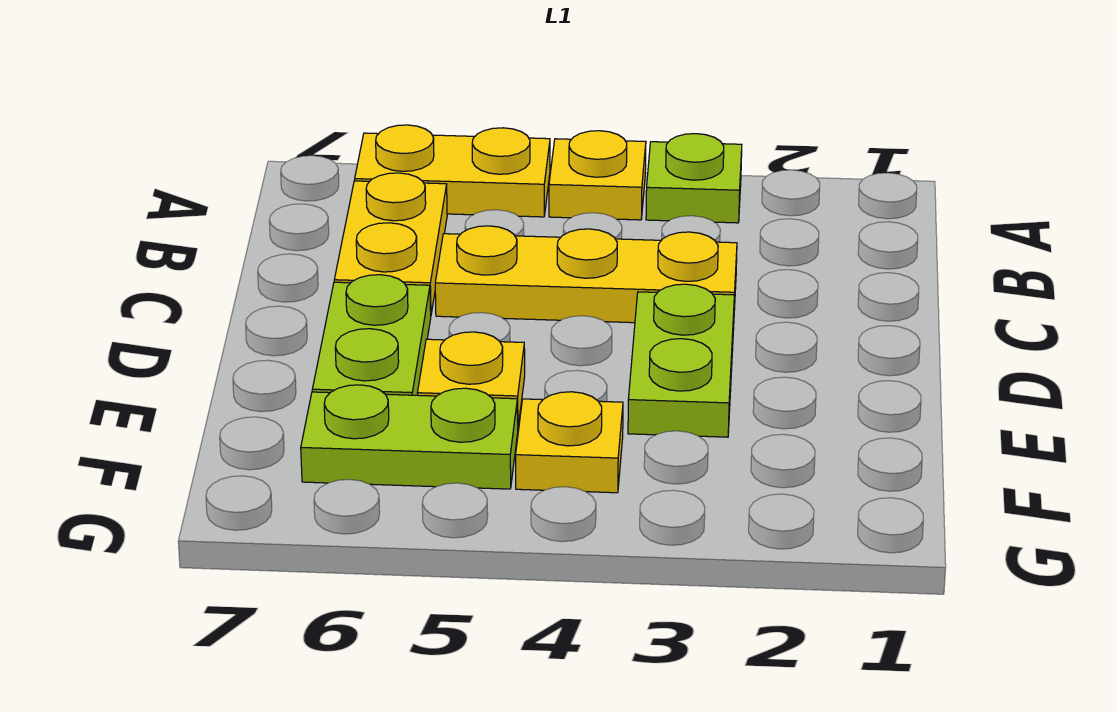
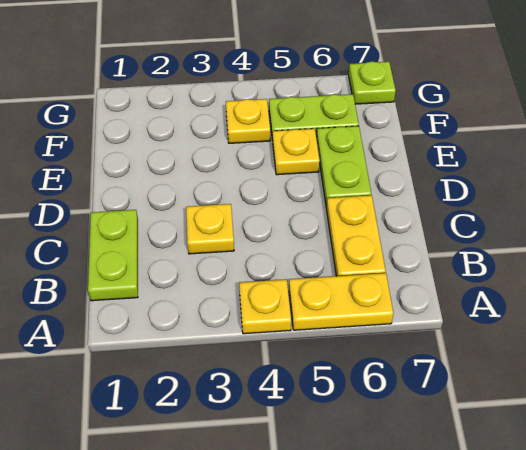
lime plate A3 level 1 -> lime plate G7 level 1
yellow plate C3:C5 level 1 -> yellow plate C3 level 1
lime plate D3:E3 level 1 -> lime plate B1:C1 level 1

